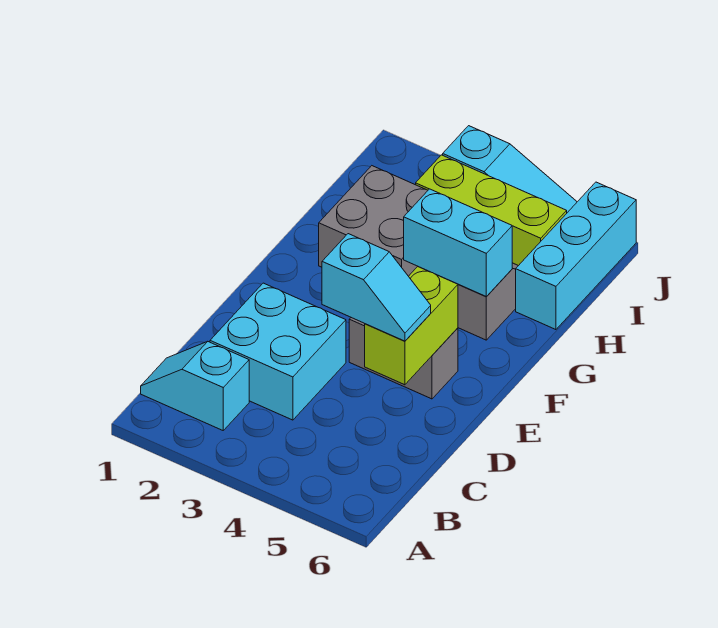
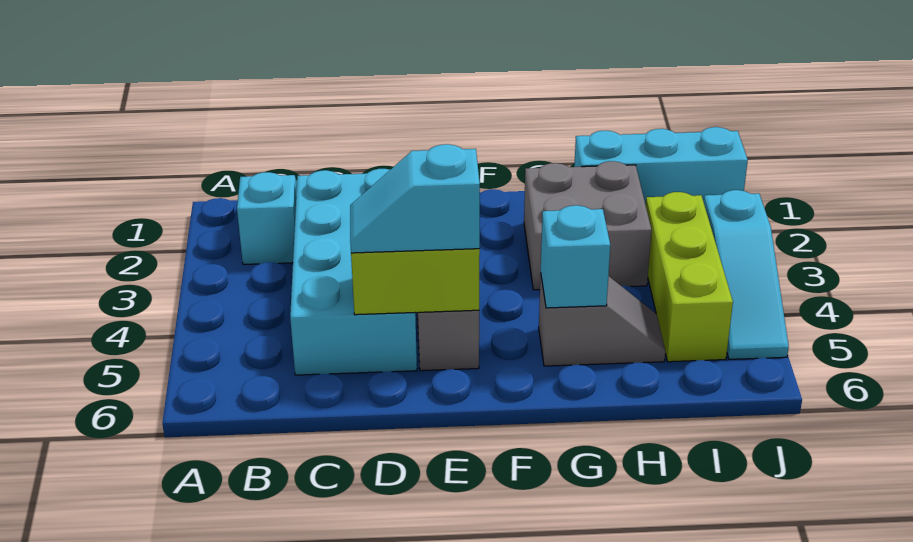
cyan brick C2:D3 level 1 -> cyan brick C2:D5 level 1
cyan slope D4:D5 level 3 top 4 -> cyan slope D5:E5 level 3 top E
cyan brick G4:G5 level 2 -> cyan brick G5 level 2
cyan brick H6:J6 level 1 -> cyan brick H1:J1 level 1

